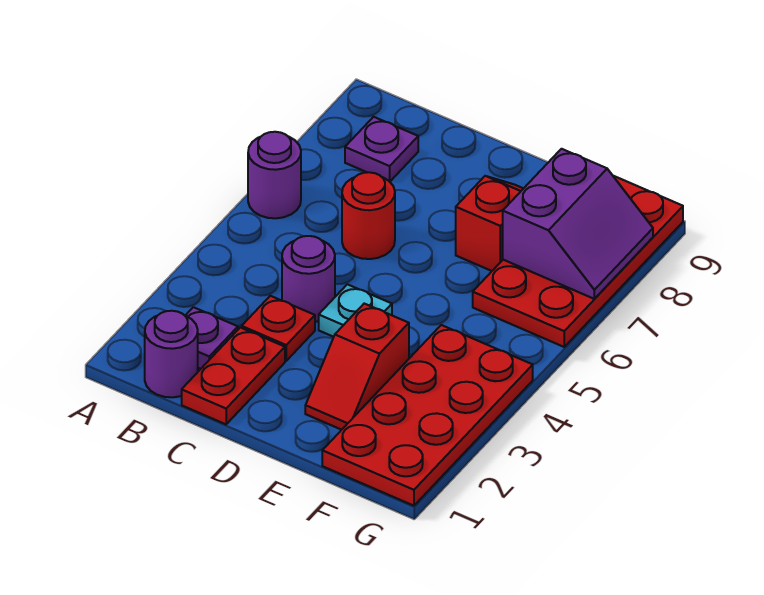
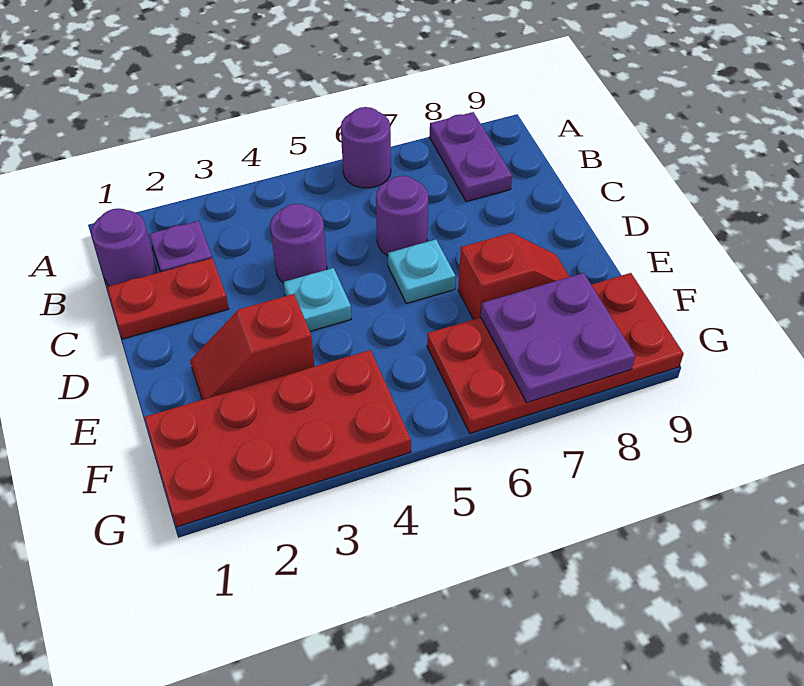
purple plate B8 level 1 -> purple plate A8:B8 level 1
red plate C3 level 1 -> none
red round brick C6 level 1 -> purple round brick C6 level 1
none -> cyan plate D6 level 1
purple slope F7:G8 level 2 top F -> purple plate F7:G8 level 2

